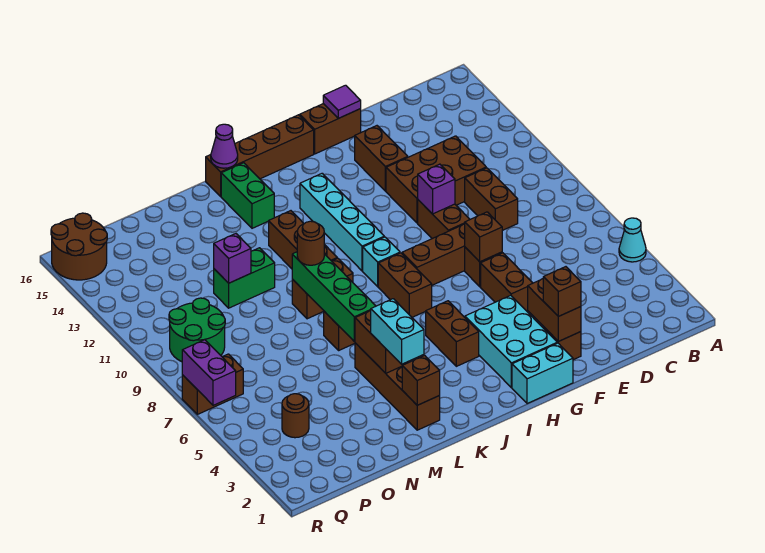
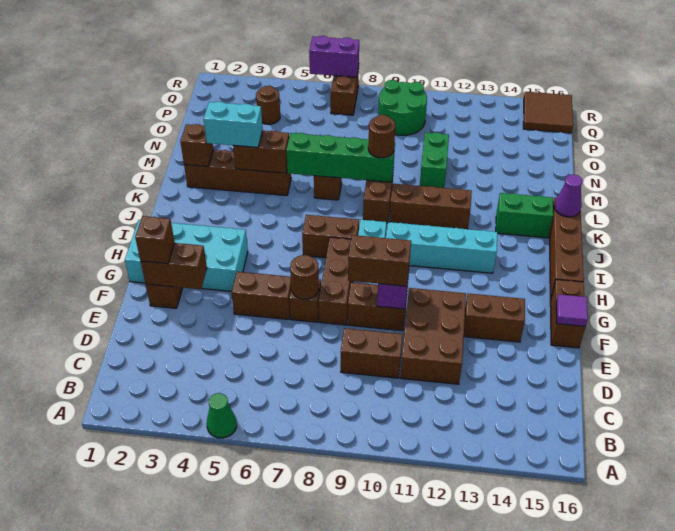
cyan cone A5 level 1 -> green cone A5 level 1
brown brick F7 level 2 -> brown round brick F7 level 2
brown brick I4:I5 level 1 -> brown brick F9:F10 level 3
purple brick N11 level 2 -> none
brown round brick Q15:R16 level 1 -> brown tile Q15:R16 level 1

